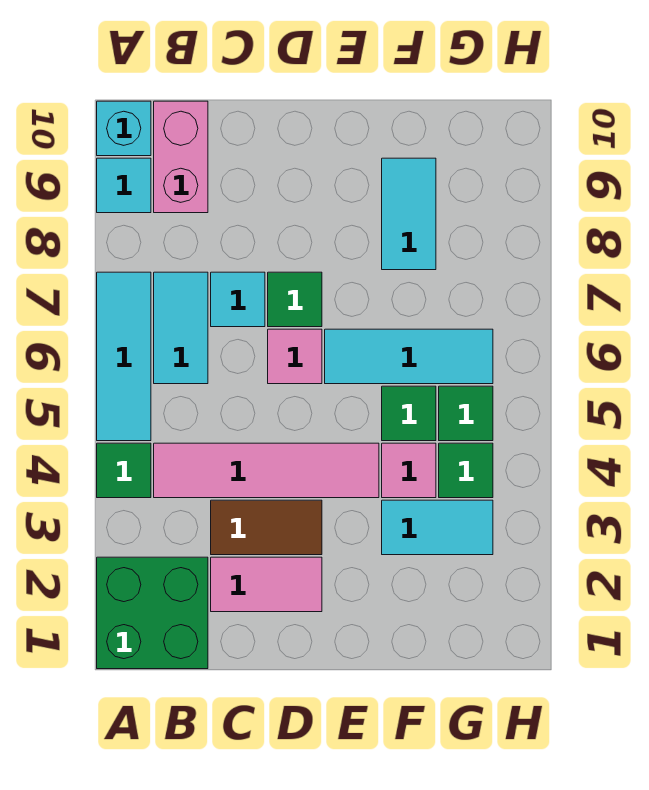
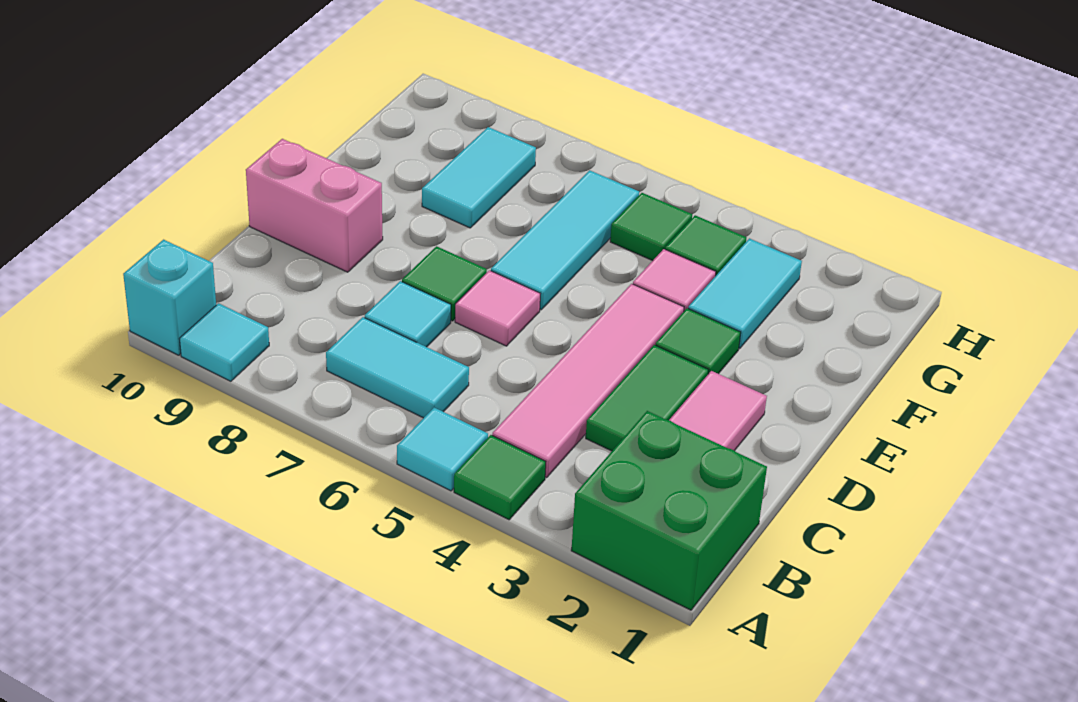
cyan tile A5:A7 level 1 -> cyan tile A5 level 1
pink brick B9:B10 level 1 -> pink brick D9:D10 level 1
brown tile C3:D3 level 1 -> green tile C3:D3 level 1
green tile F5 level 1 -> green tile E3 level 1
cyan tile F8:F9 level 1 -> cyan tile F8:G8 level 1

